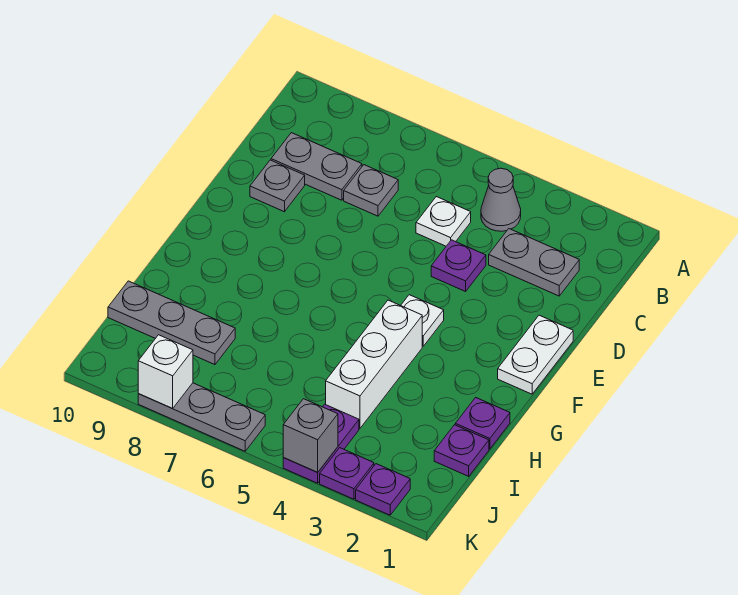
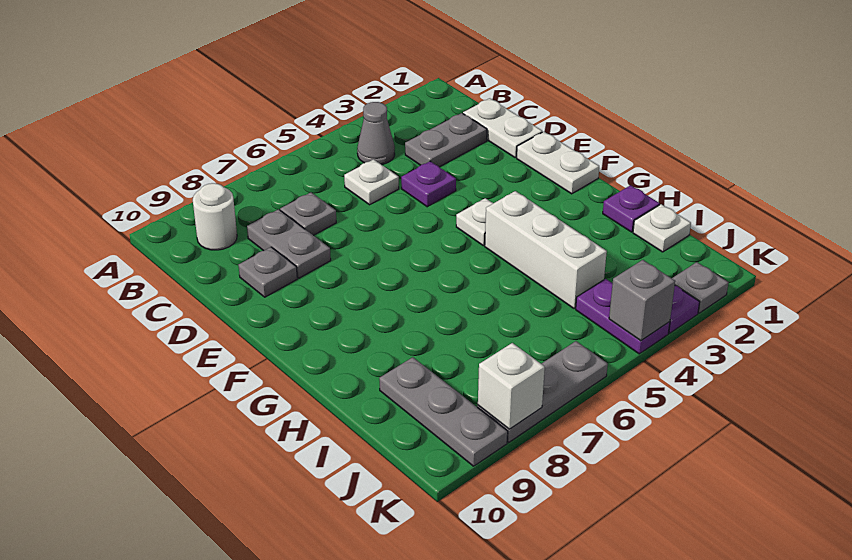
none -> white round brick B9 level 1
none -> white plate C1:D1 level 1
grey plate C8:C9 level 1 -> grey plate C8:D8 level 1
purple plate I1 level 1 -> white plate I1 level 1
grey plate I8:I10 level 1 -> grey plate I9:K9 level 1
purple plate K2 level 1 -> grey plate K2 level 1

